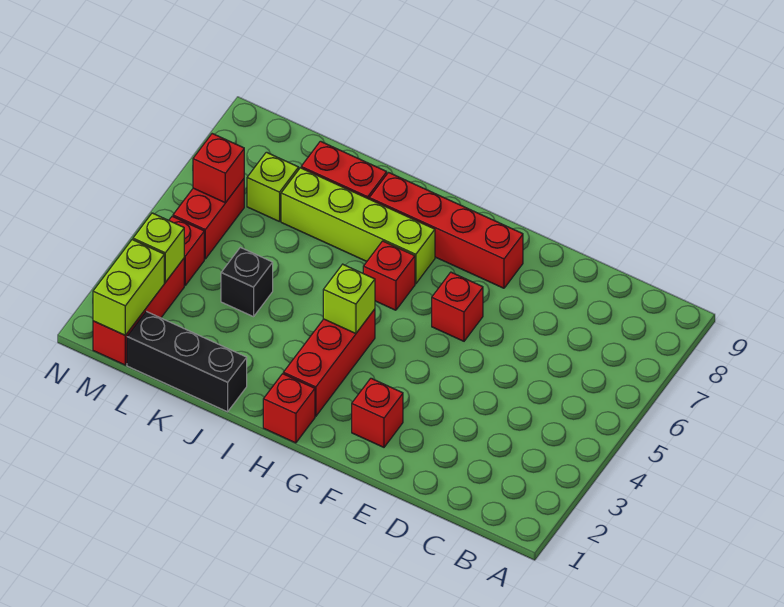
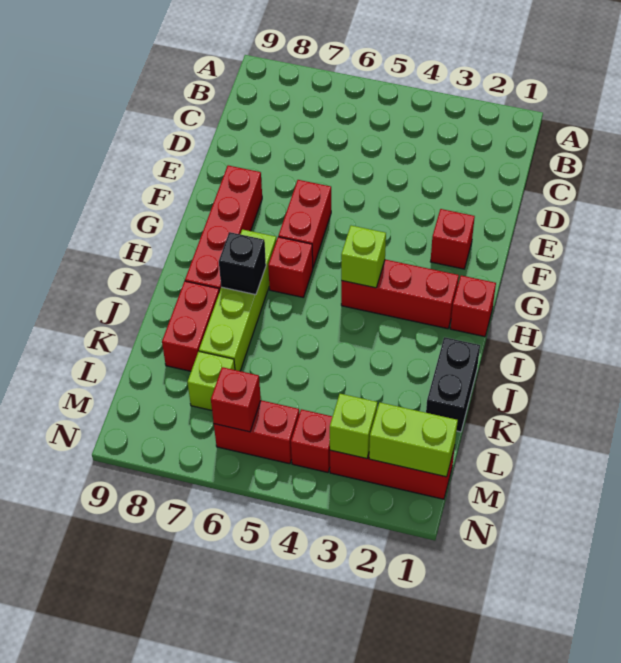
red brick F6 level 1 -> red brick F6:G6 level 1
black brick J1:L1 level 1 -> black brick J1:K1 level 1
black brick K4 level 1 -> black brick I7 level 2

